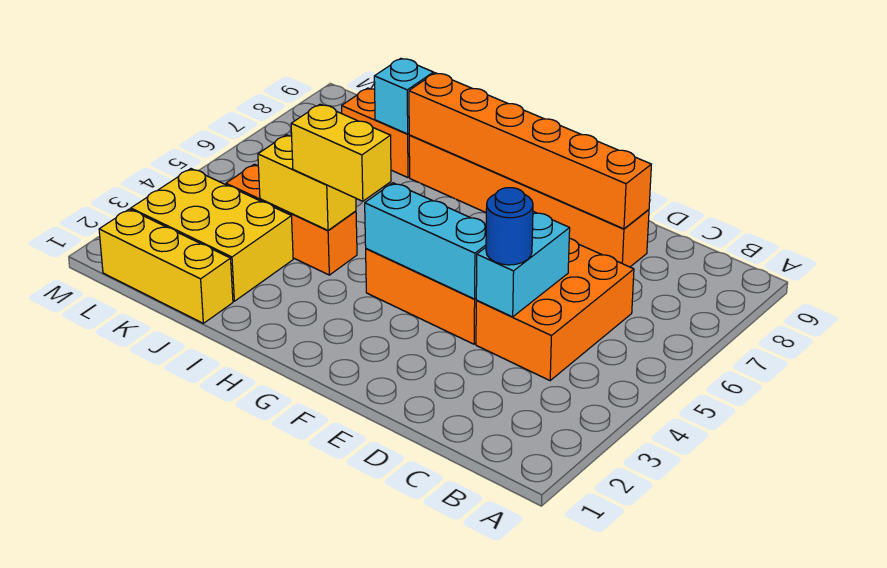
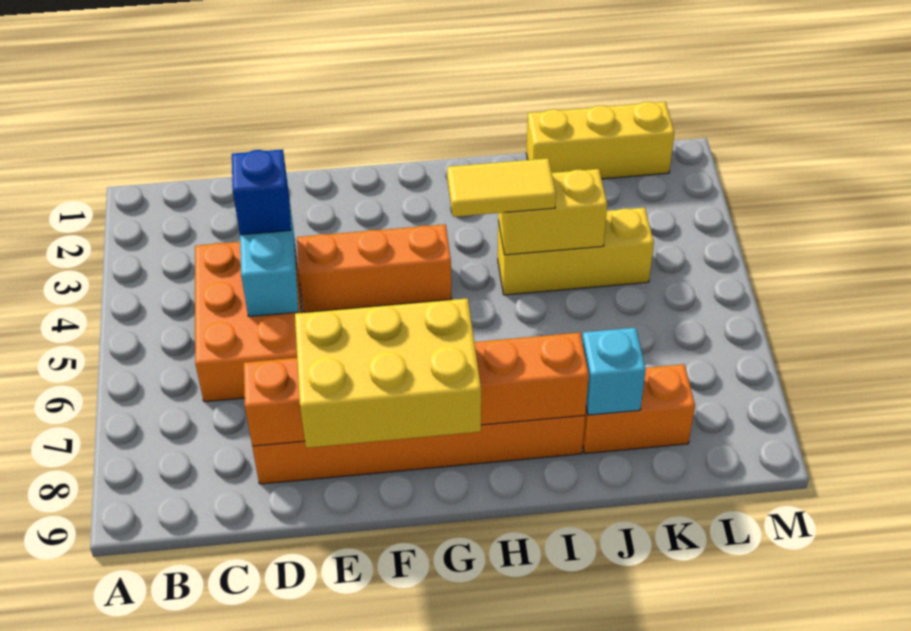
blue round brick D4 level 3 -> blue brick D4 level 3
cyan brick E4:G4 level 2 -> none
yellow brick H4:I4 level 3 -> yellow tile H4:I4 level 3
orange brick I4:K4 level 1 -> yellow brick I4:K4 level 1
yellow brick J2:L3 level 1 -> yellow brick E8:G9 level 3

